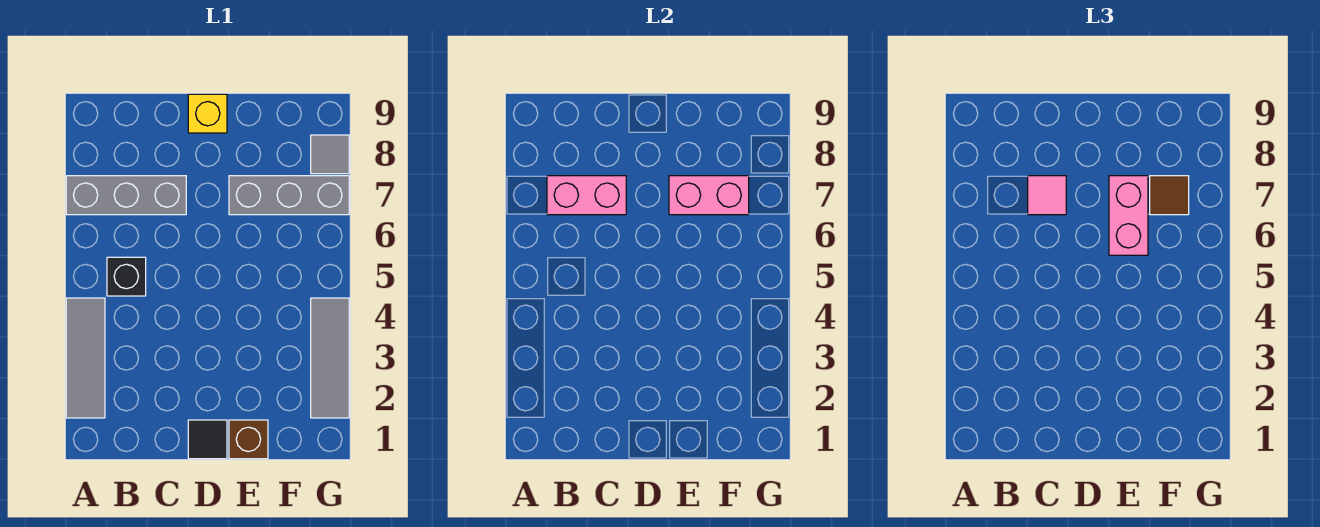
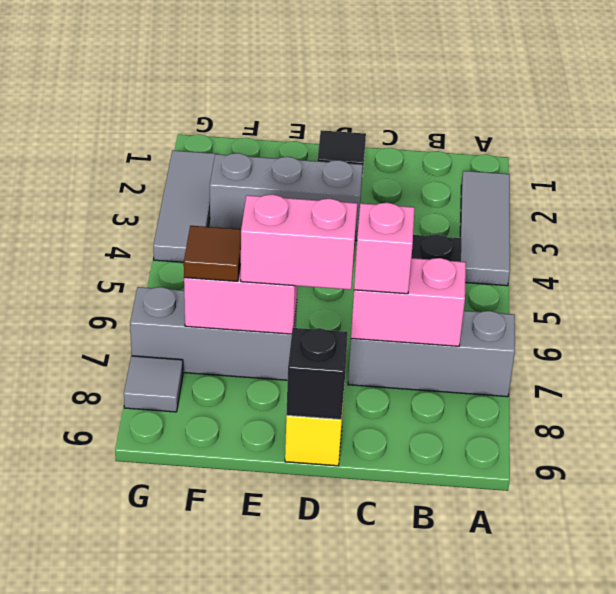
pink tile C7 level 3 -> pink brick C7 level 3
none -> grey brick D3:F3 level 1
none -> black brick D9 level 2
brown brick E1 level 1 -> none
pink brick E6:E7 level 3 -> pink brick D7:E7 level 3

